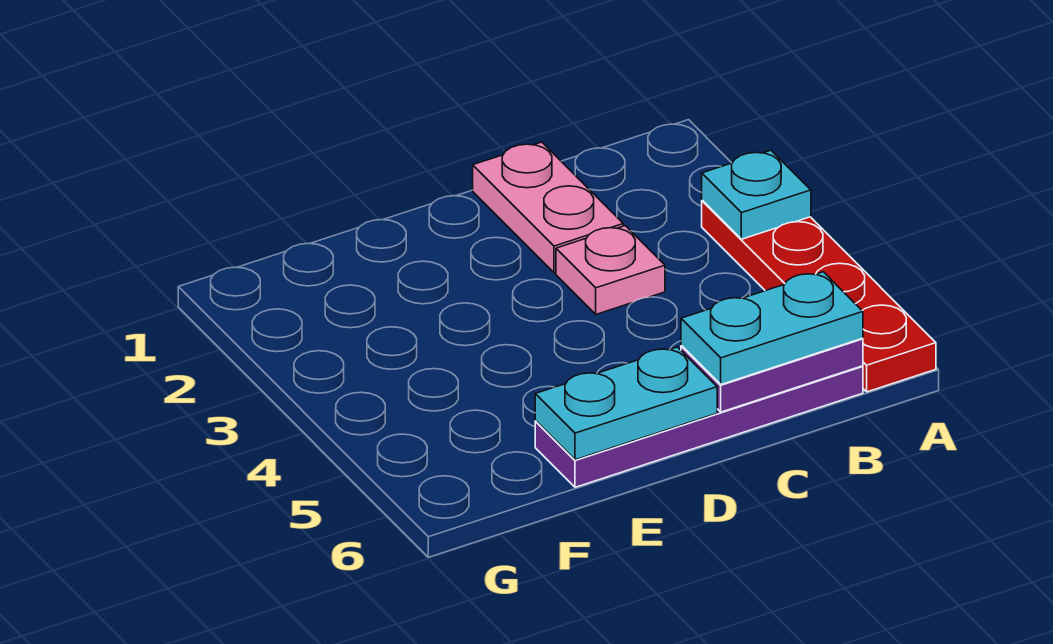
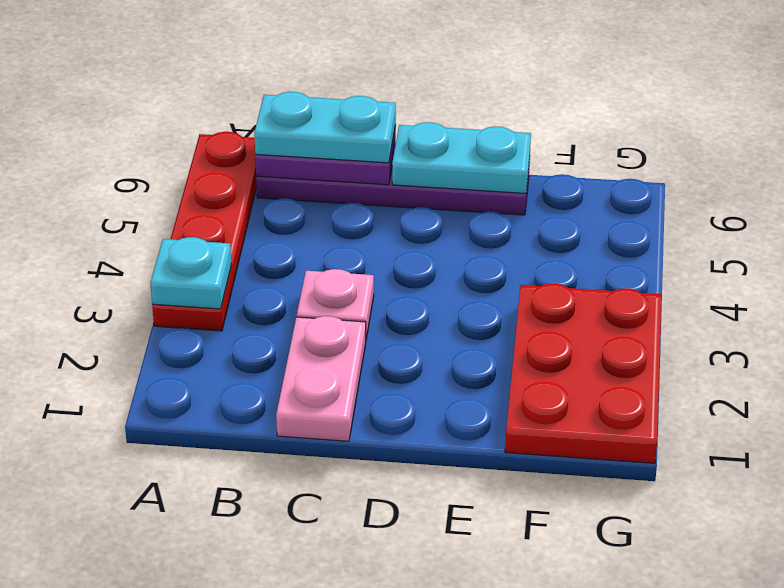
none -> red plate F1:G3 level 1

